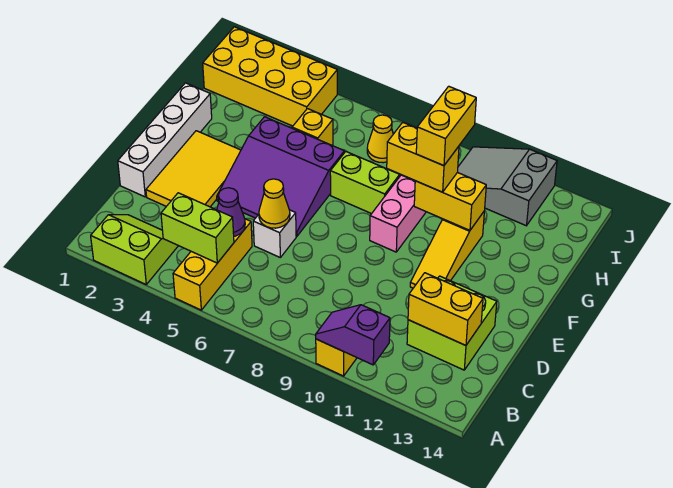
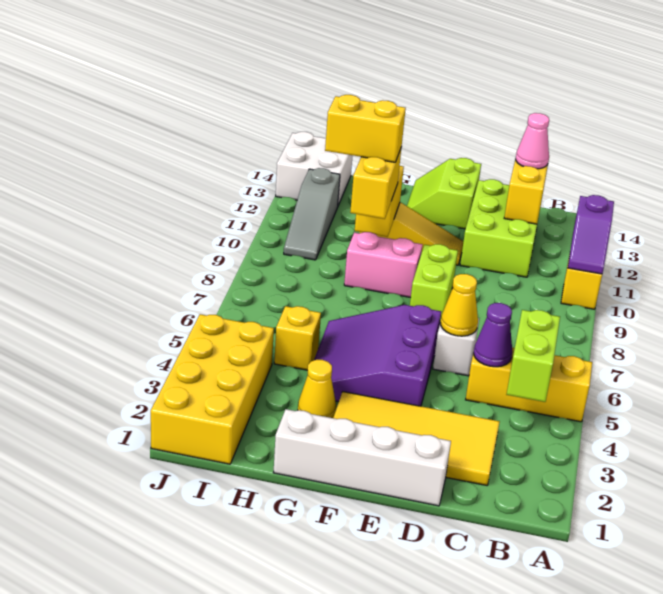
lime slope A2:B3 level 1 top A -> lime slope E13:F14 level 1 top E
lime brick C12:D13 level 1 -> lime brick C11:D13 level 1
none -> pink cone C13 level 3
yellow tile D2:F3 level 1 -> yellow tile C2:F3 level 1
purple slope E4:G6 level 1 top G -> purple slope E4:G6 level 1 top E
lime brick G7:G8 level 1 -> lime brick E8:E9 level 1
yellow cone I7 level 1 -> yellow cone G3 level 1
grey slope I10:J12 level 1 top 12 -> grey slope I10:I12 level 1 top 12
none -> white brick I13:J14 level 1

